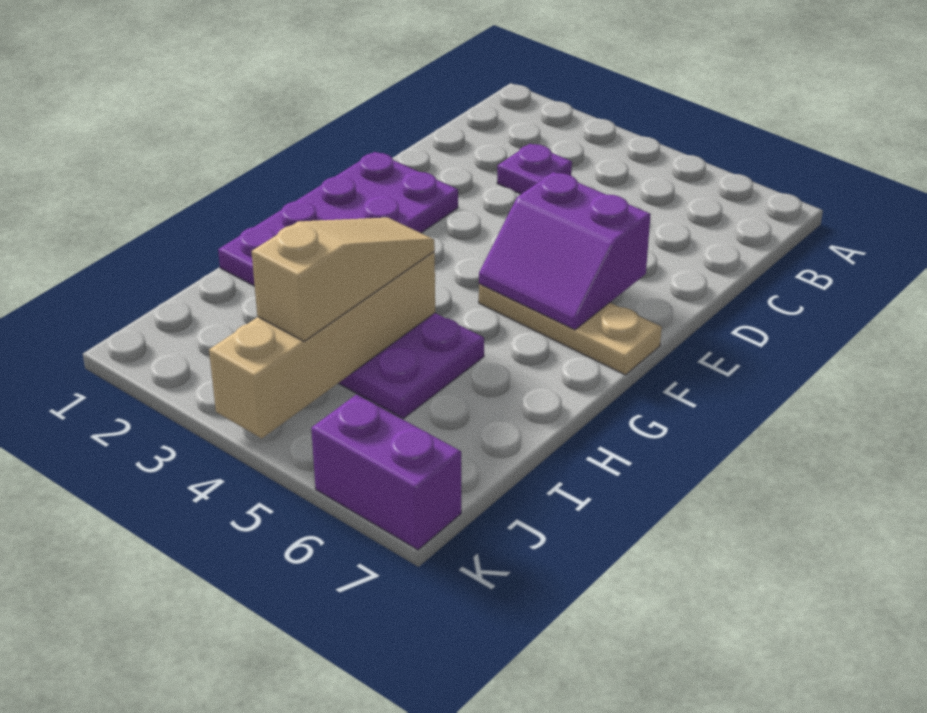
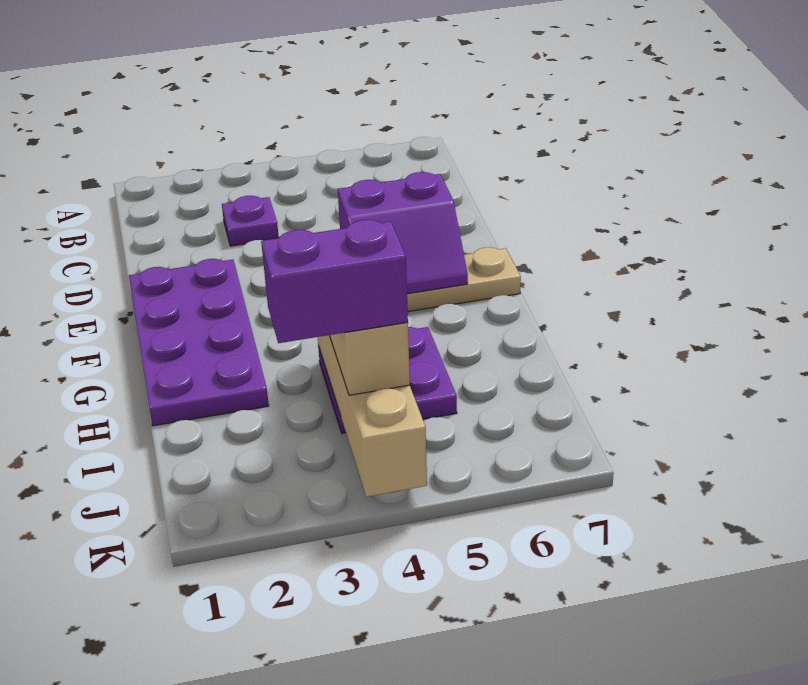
purple brick K6:K7 level 1 -> purple brick J3:J4 level 4

